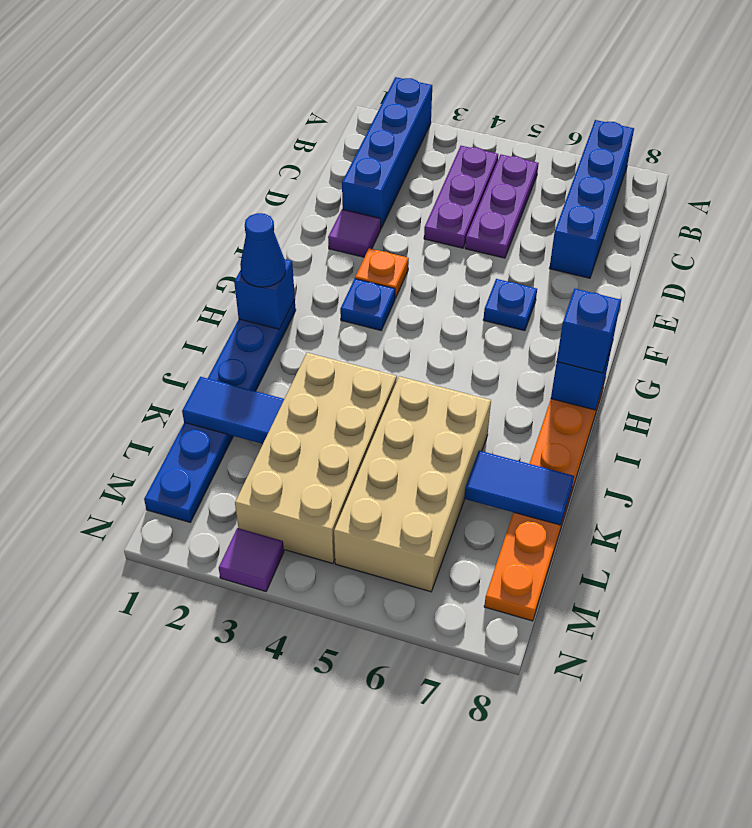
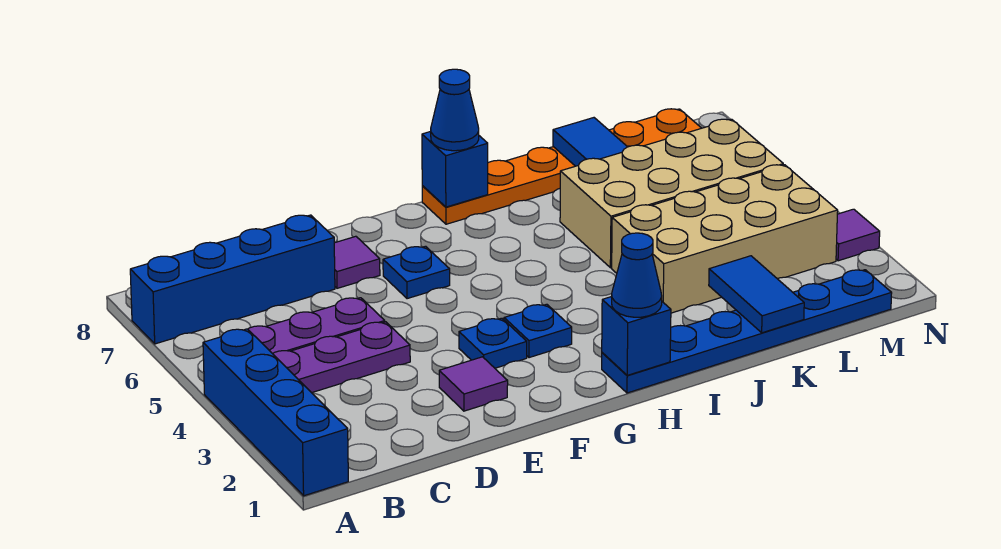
blue brick A2:D2 level 1 -> blue brick A1:A4 level 1
none -> purple tile E7 level 1
orange plate F3 level 1 -> blue plate F3 level 1
blue brick H8 level 3 -> blue cone H8 level 3

